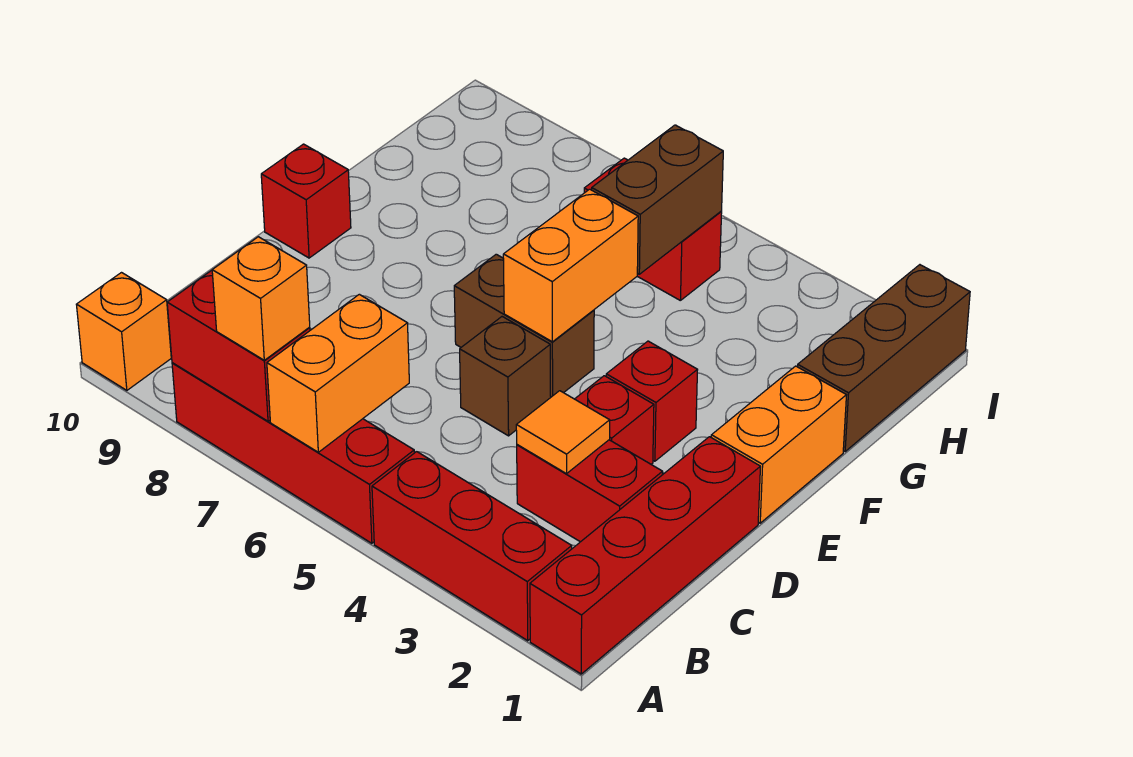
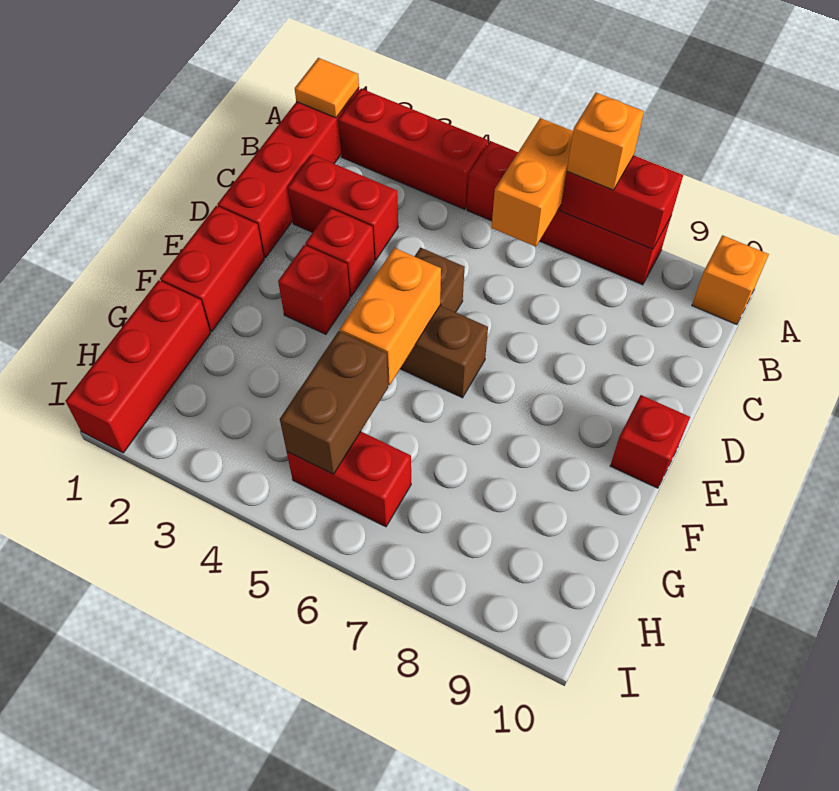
orange tile C3 level 2 -> orange tile A1 level 2
orange brick E1:F1 level 1 -> red brick E1:F1 level 1
brown brick G1:I1 level 1 -> red brick G1:I1 level 1

